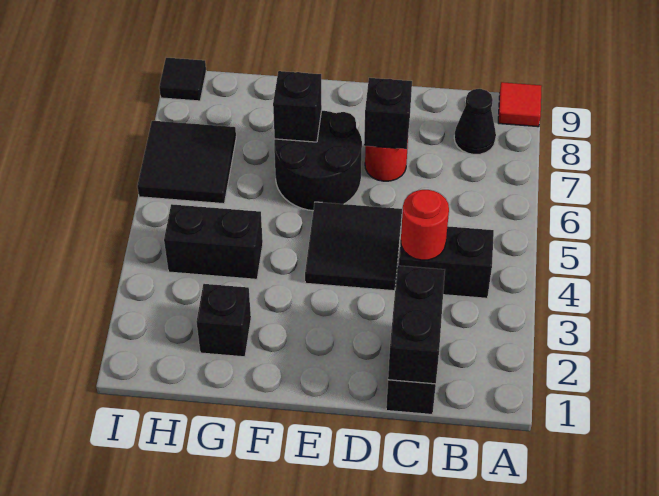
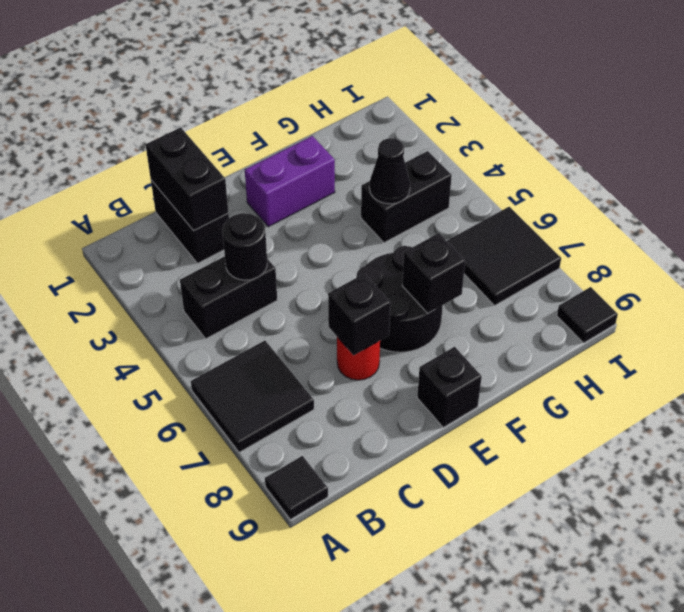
red tile A9 level 1 -> black tile A9 level 1
black cone B8 level 1 -> black cone G4 level 2
red round brick C4 level 2 -> black round brick C4 level 2
black tile D4:E5 level 1 -> black tile A6:B7 level 1
none -> purple brick E2:F2 level 1
black brick G2 level 1 -> black brick E9 level 1

